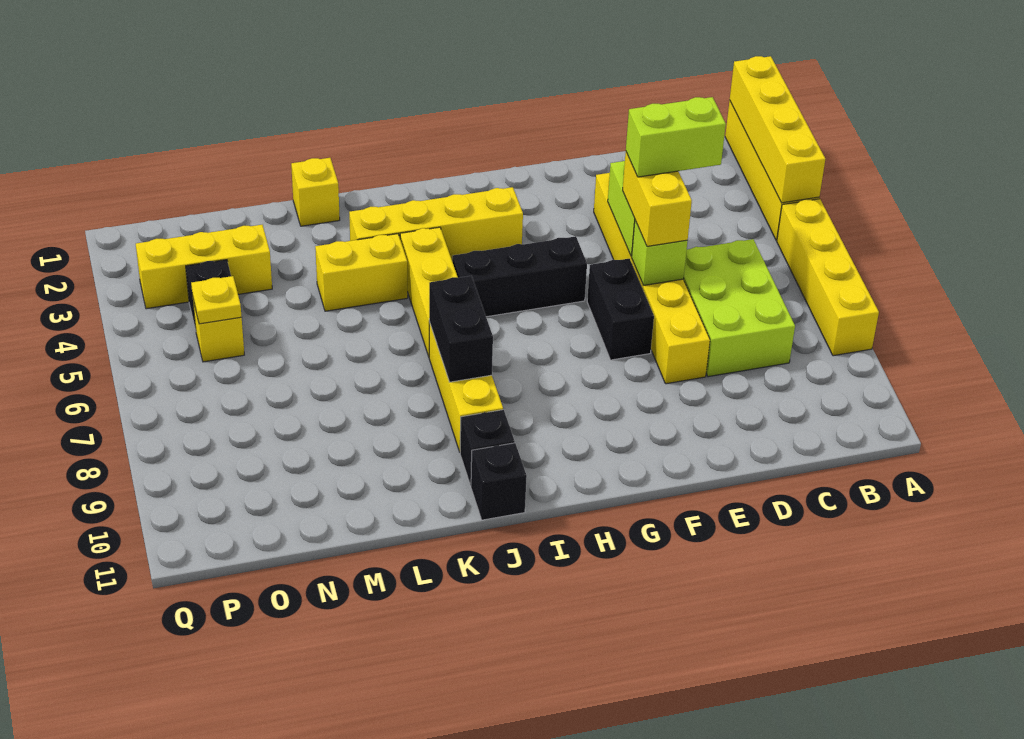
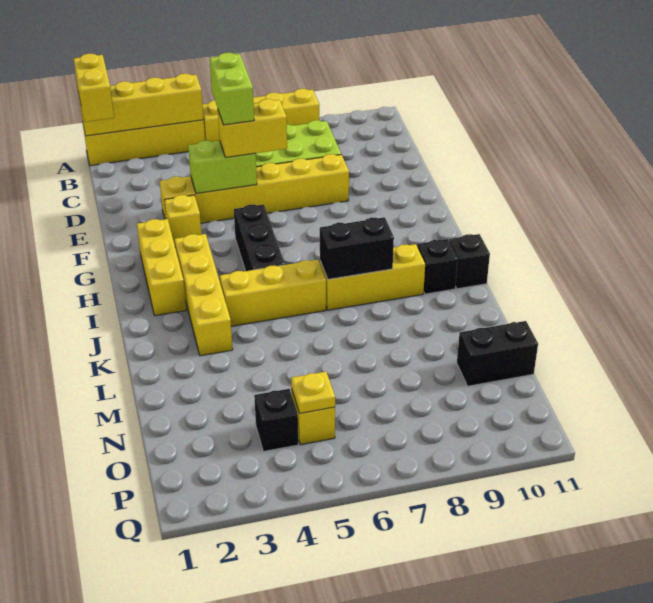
lime brick E6 level 2 -> none
black brick F6:F7 level 1 -> black brick N10:N11 level 1
yellow brick K4:L4 level 1 -> yellow brick A1:B1 level 3
yellow brick L1 level 1 -> yellow brick F3 level 1
yellow brick N3:P3 level 1 -> yellow brick G2:I2 level 1

